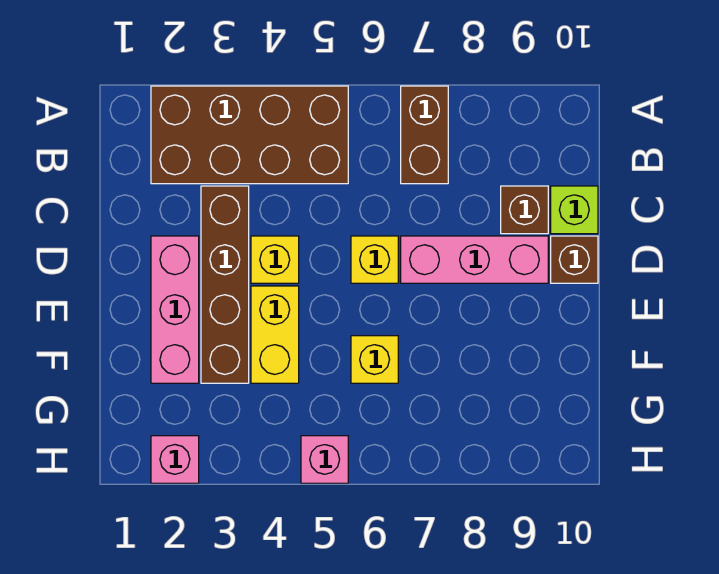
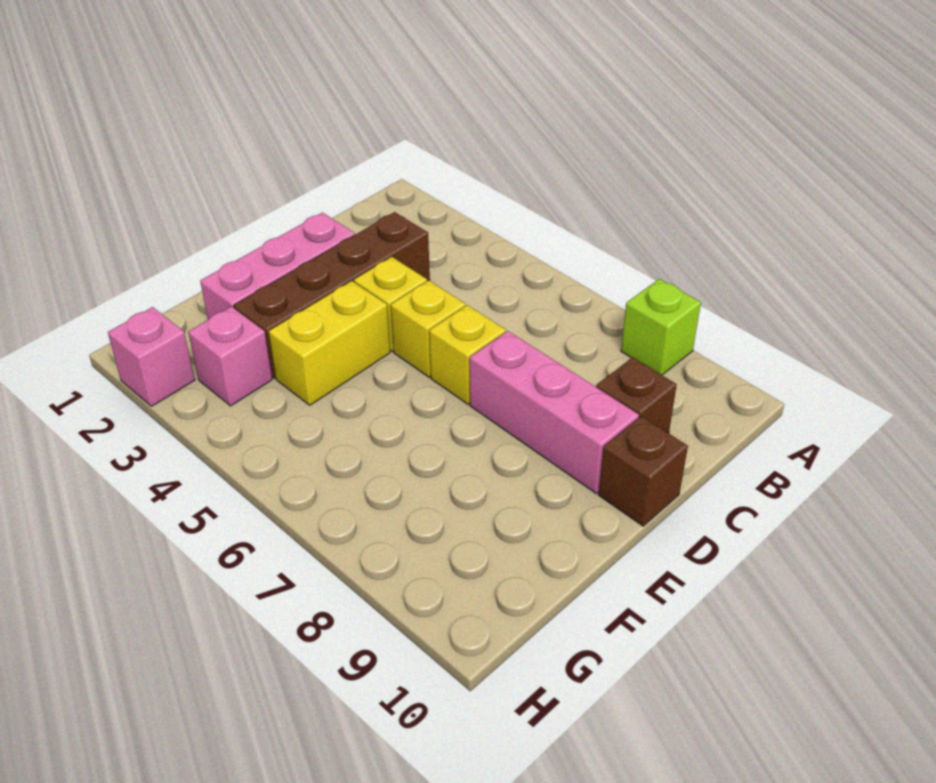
brown brick A2:B5 level 1 -> none
brown brick A7:B7 level 1 -> none
lime brick C10 level 1 -> lime brick A8 level 1
yellow brick F6 level 1 -> yellow brick D5 level 1
pink brick H5 level 1 -> pink brick G3 level 1

